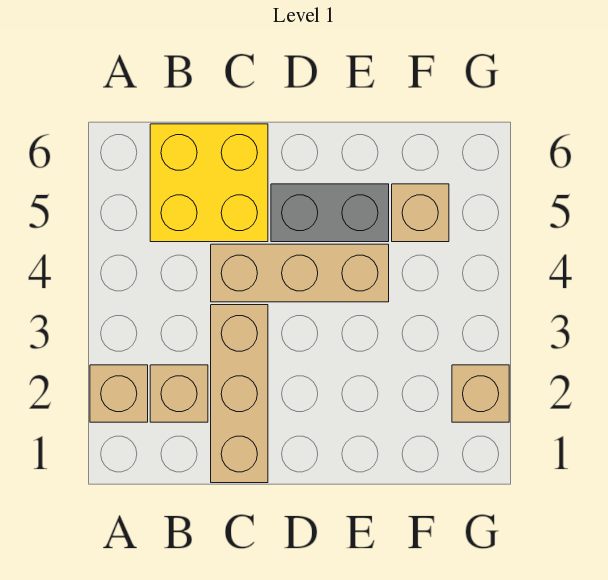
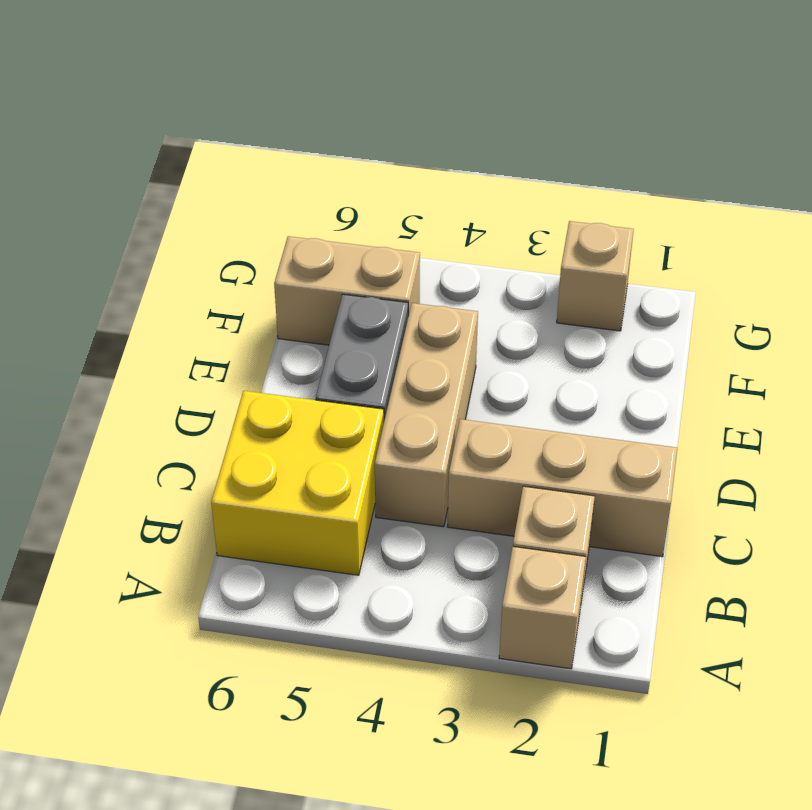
tan brick F5 level 1 -> tan brick F5:F6 level 1

